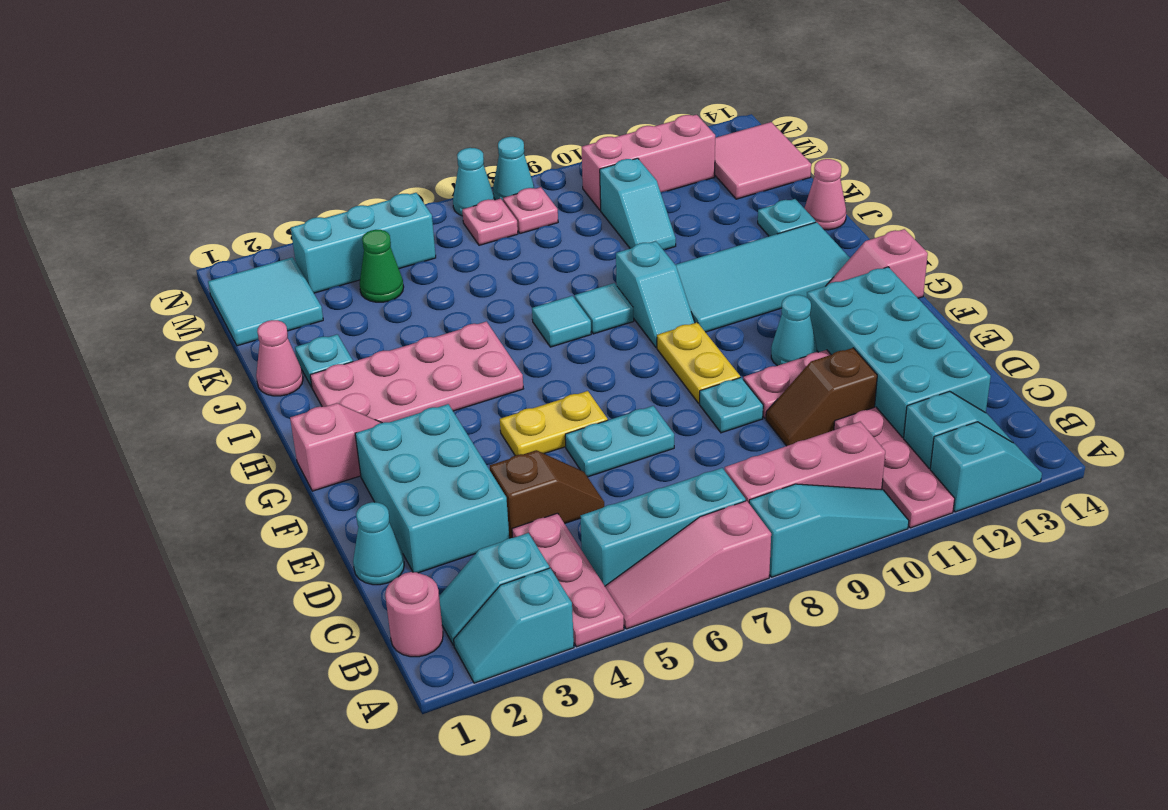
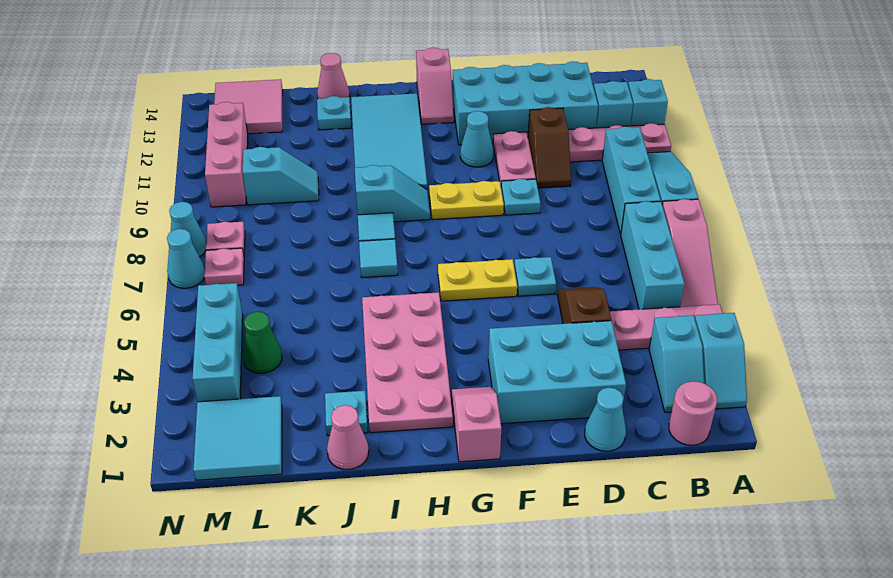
pink brick B8:B10 level 1 -> cyan brick B8:B10 level 1
cyan plate E6:E7 level 1 -> cyan plate E6 level 1
yellow plate F5:F6 level 1 -> yellow plate F6:G6 level 1

